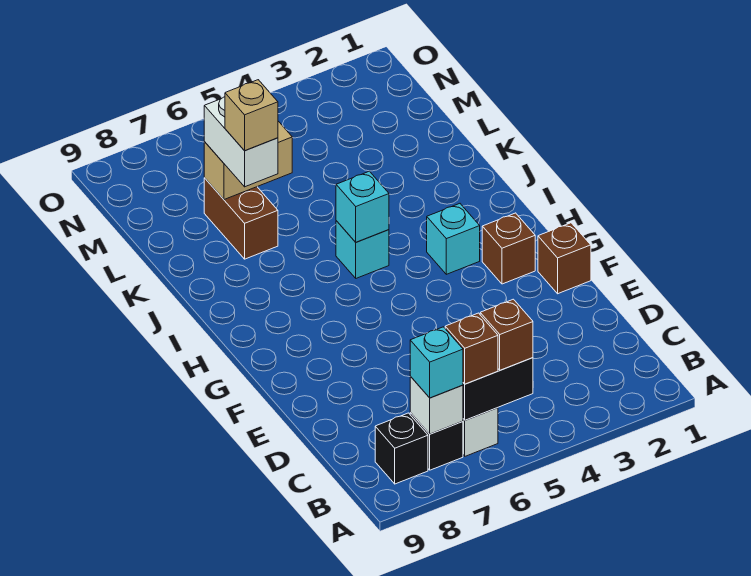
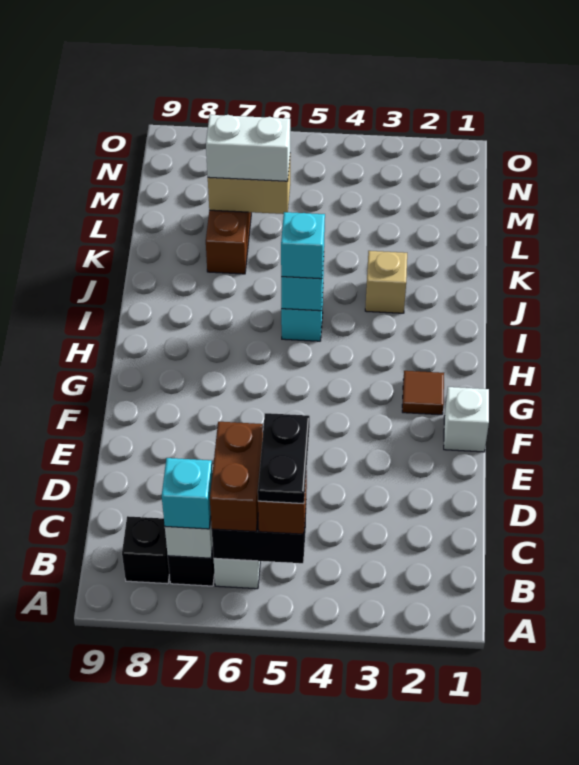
none -> black plate B5:C5 level 4
brown brick B6 level 3 -> brown brick B6:C6 level 3
brown brick F1 level 1 -> white brick F1 level 1
brown brick G2 level 1 -> brown tile G2 level 1
cyan brick H3 level 1 -> cyan brick I5 level 3
white brick K7:L7 level 3 -> white brick L6:L7 level 3
tan brick K7 level 4 -> tan brick J3 level 1

